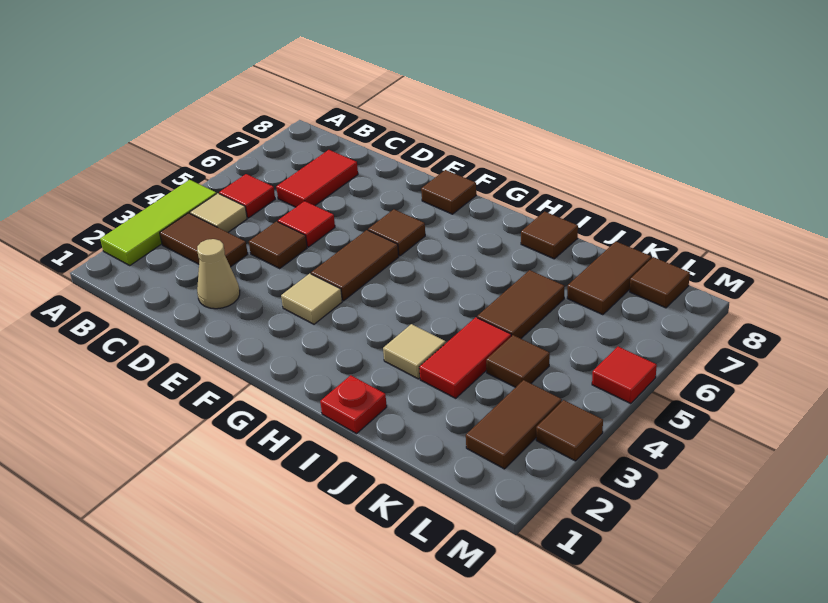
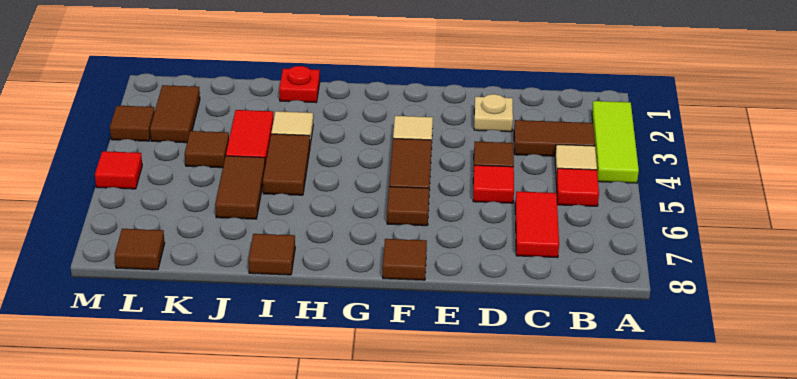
tan cone D2 level 1 -> tan plate D2 level 1
brown tile K7:K8 level 1 -> brown tile I4:I5 level 1

